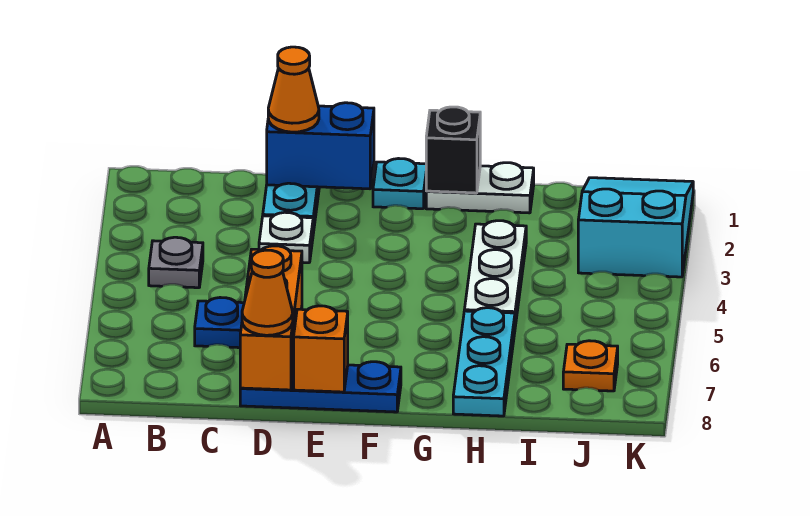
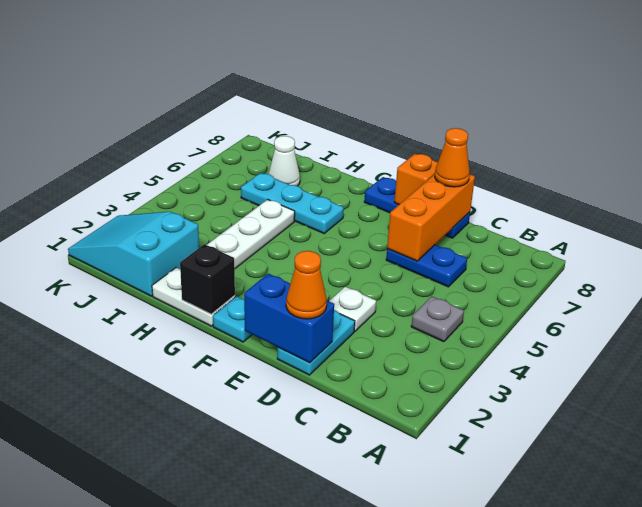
cyan plate H6:H8 level 1 -> cyan plate G6:I6 level 1
none -> white cone I7 level 1
cyan slope J1:K3 level 1 top 3 -> cyan slope I1:K2 level 1 top I
orange plate J7 level 1 -> none

